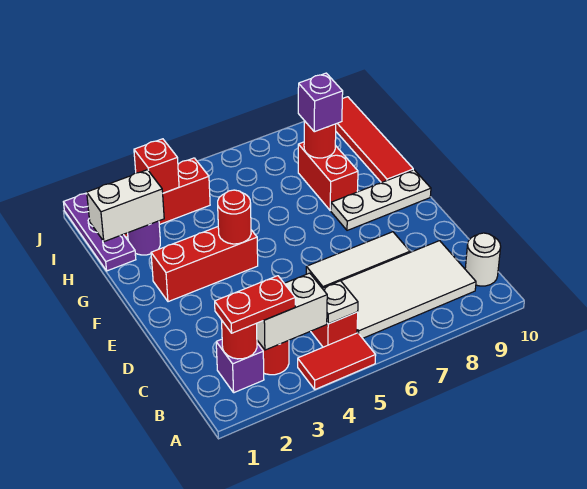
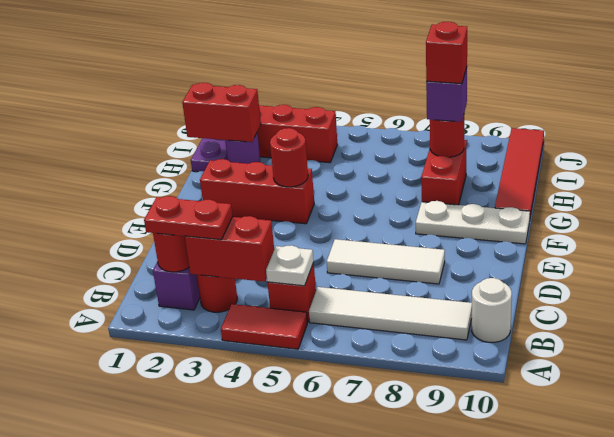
white brick B3:B4 level 2 -> red brick B3:B4 level 2
white tile B6:C9 level 1 -> white tile B6:B9 level 1
white brick H1:H2 level 2 -> red brick H1:H2 level 2
red brick I3 level 2 -> red brick H8 level 4

